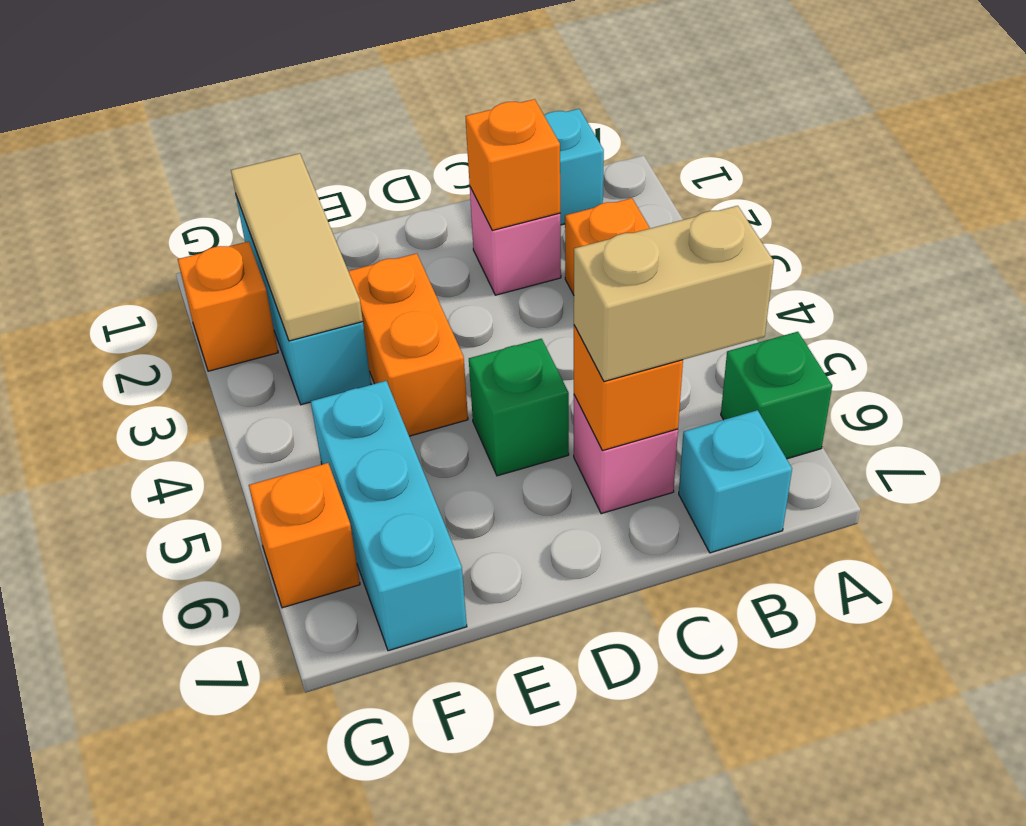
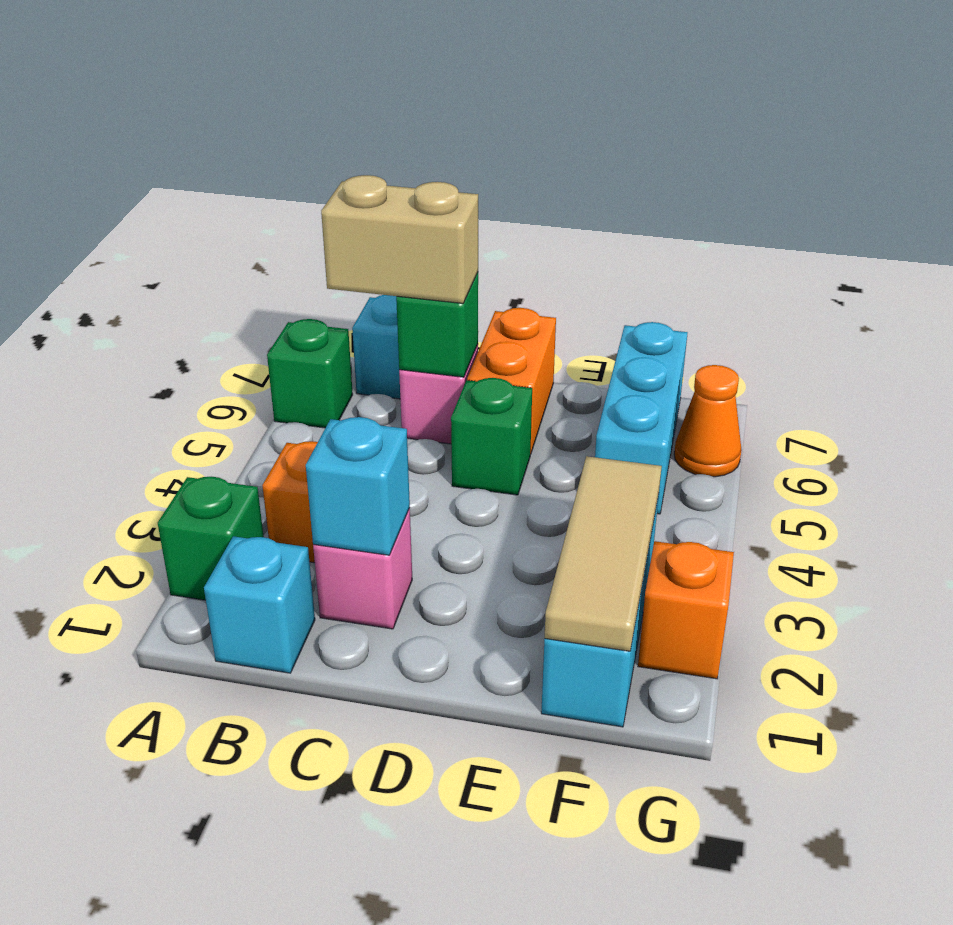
none -> green brick A2 level 1
orange brick C2 level 2 -> cyan brick C2 level 2
orange brick C6 level 2 -> green brick C6 level 2
orange brick E3:E4 level 1 -> orange brick D6:D7 level 1
orange brick G6 level 1 -> orange cone G6 level 1

